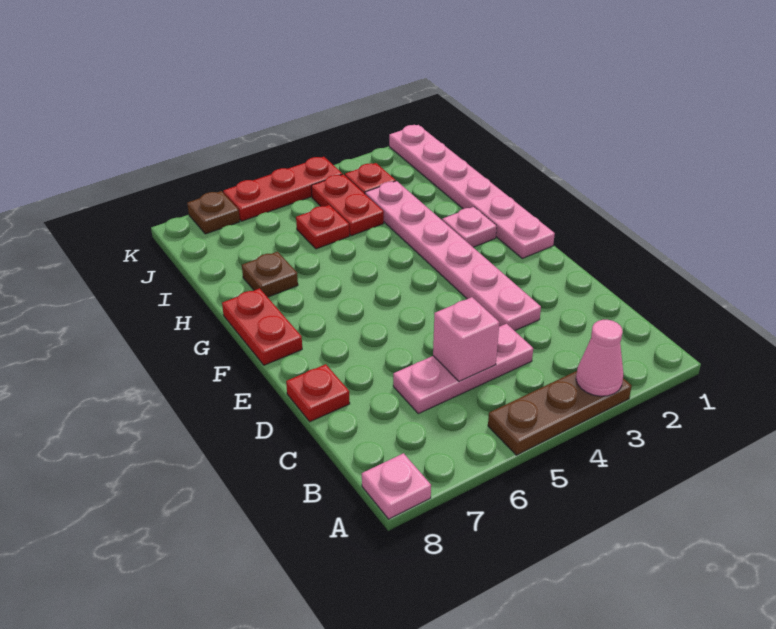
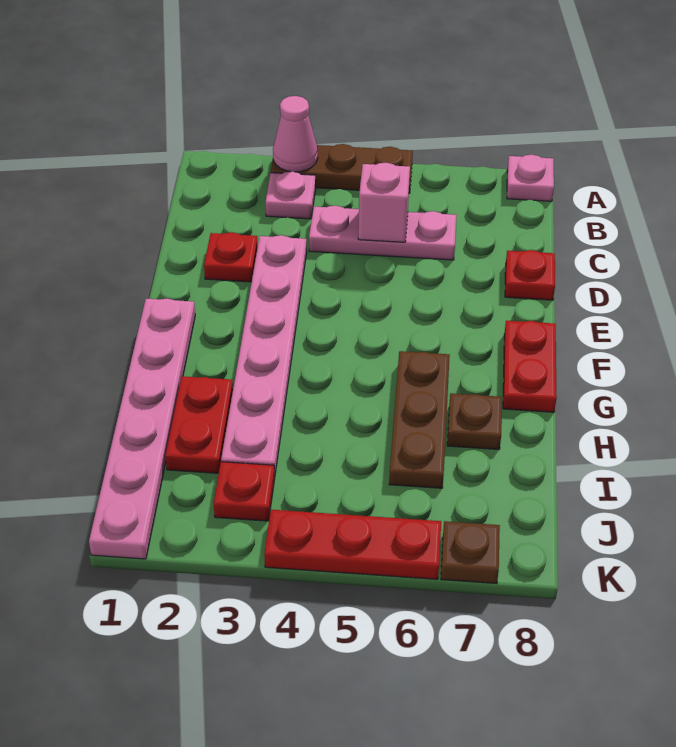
pink plate G2 level 1 -> pink plate B3 level 1
none -> brown plate G6:I6 level 1
red plate I4:J4 level 1 -> red plate H2:I2 level 1
red plate I5 level 1 -> red plate D2 level 1

